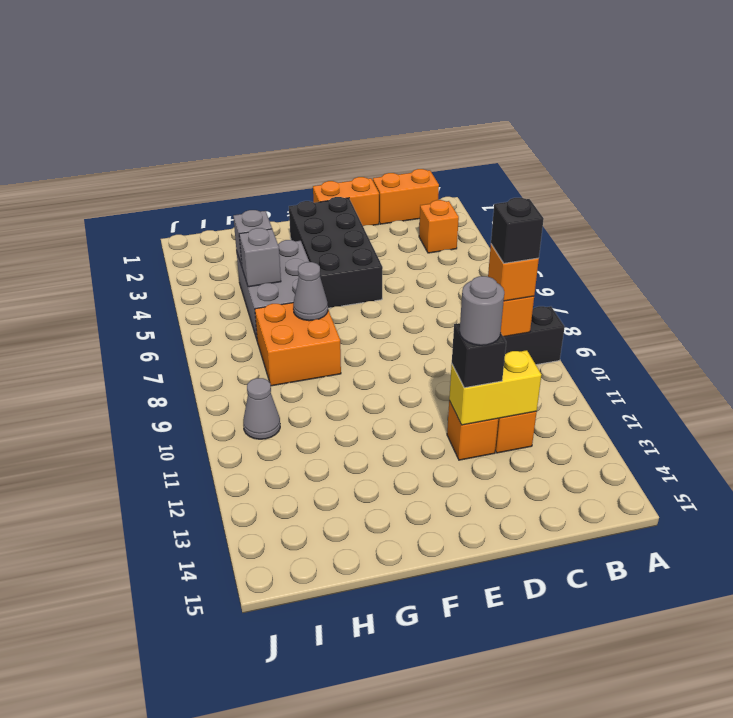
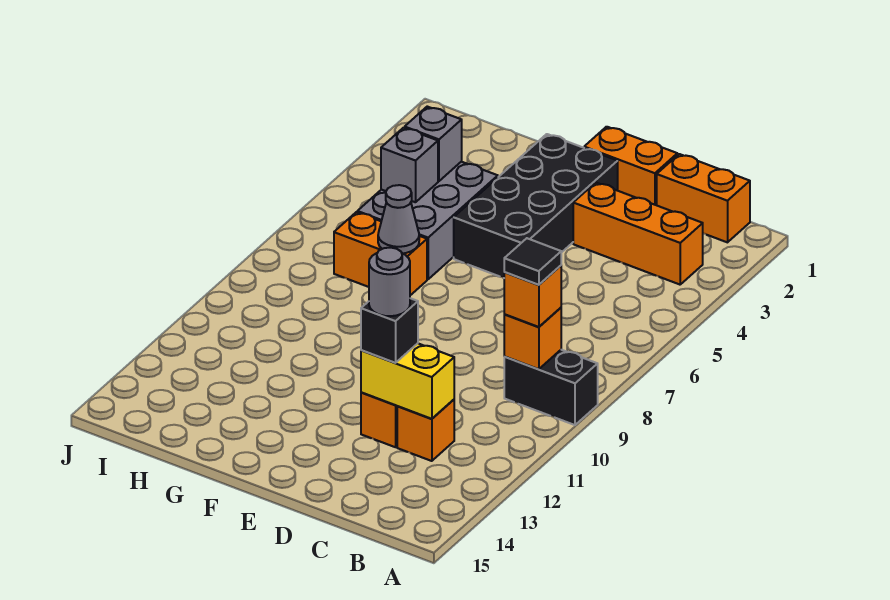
orange brick B3 level 1 -> orange brick B3:D3 level 1
black brick B9 level 4 -> black tile B9 level 4
orange brick G7:H8 level 1 -> orange brick G7:H7 level 1
grey cone I10 level 1 -> none

